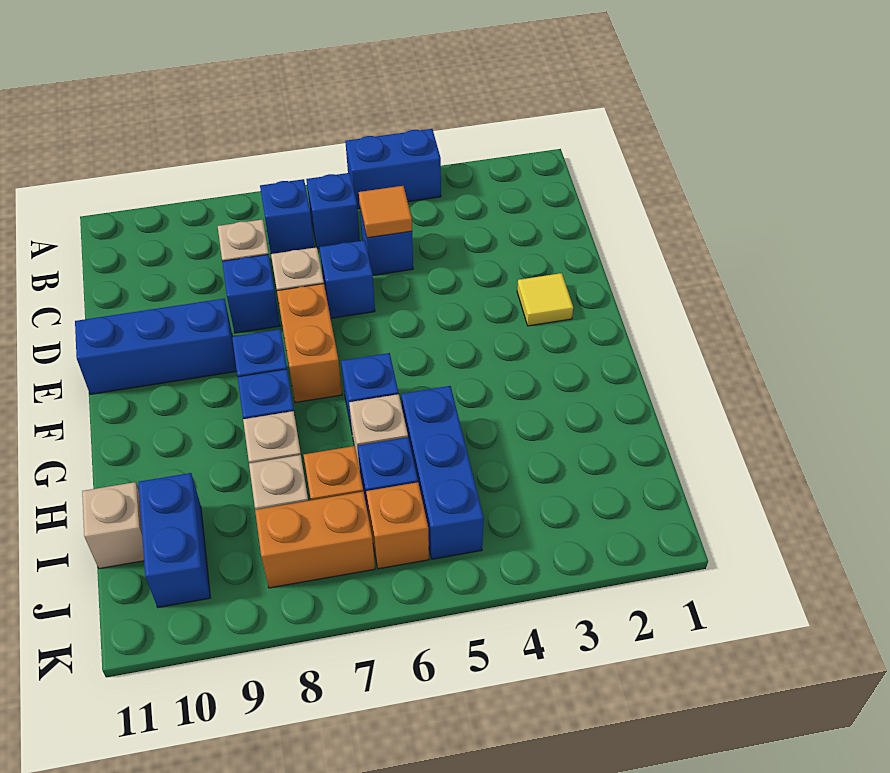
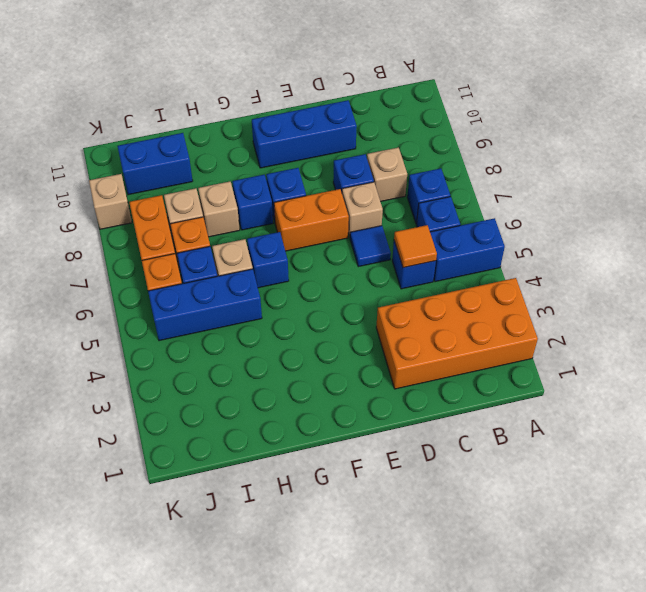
none -> orange brick A2:D3 level 1
blue brick A4:A5 level 1 -> blue brick A5:B5 level 1
blue brick D6 level 1 -> blue tile D6 level 1
yellow tile E2 level 1 -> none
blue brick E9:E11 level 1 -> blue brick D10:F10 level 1
tan brick I11 level 1 -> tan brick K9 level 1

